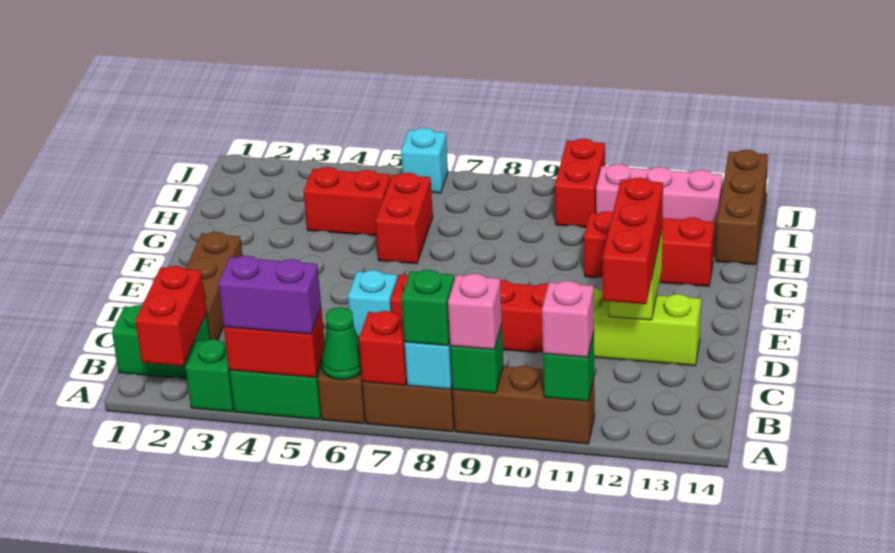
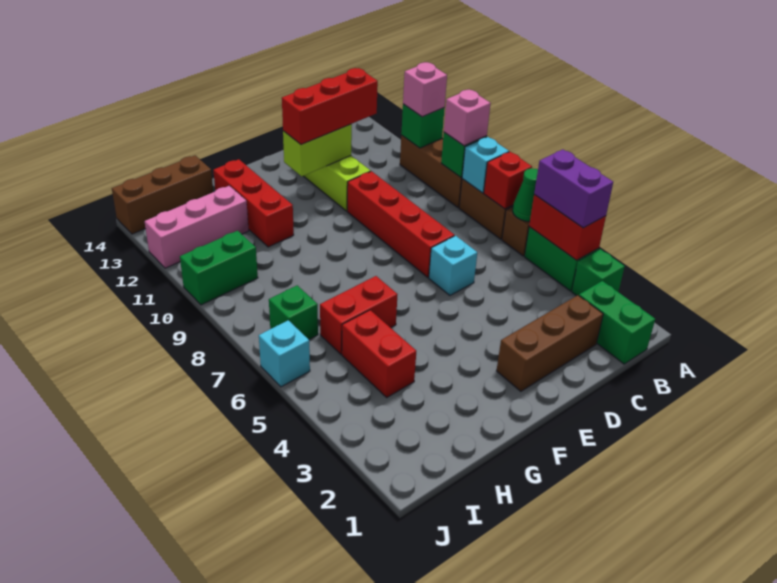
red brick A2:B2 level 2 -> none
green brick A8 level 3 -> green brick I7 level 1
red brick I10:J10 level 1 -> green brick I10:J10 level 1
pink brick I11:I13 level 1 -> pink brick H12:J12 level 1

